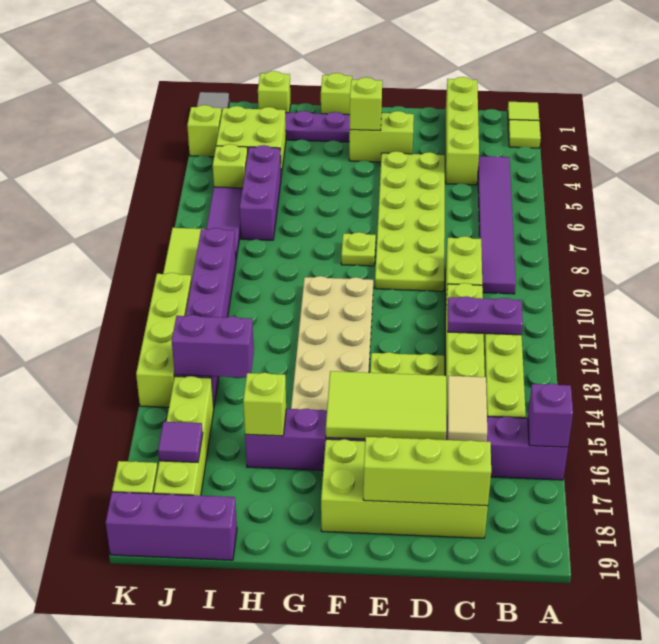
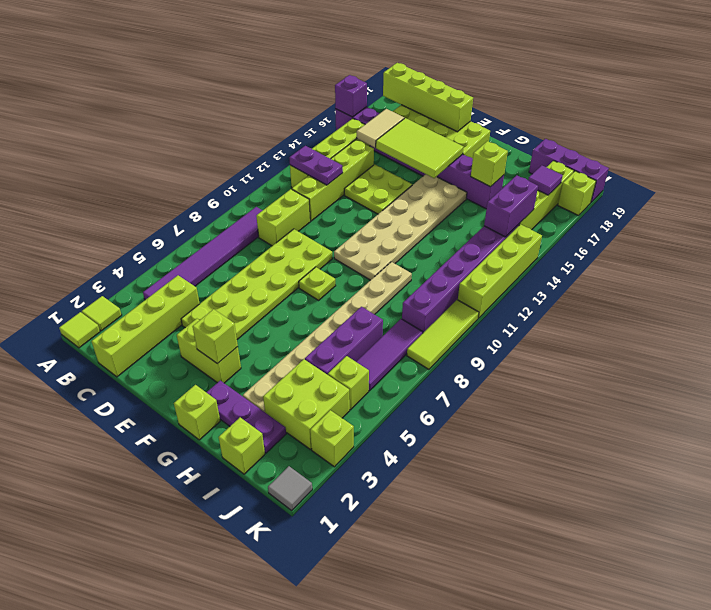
lime brick C18:E18 level 2 -> lime brick B18:E18 level 2
none -> tan plate H3:H10 level 1
purple brick I14:J14 level 2 -> purple brick J14:J15 level 2

